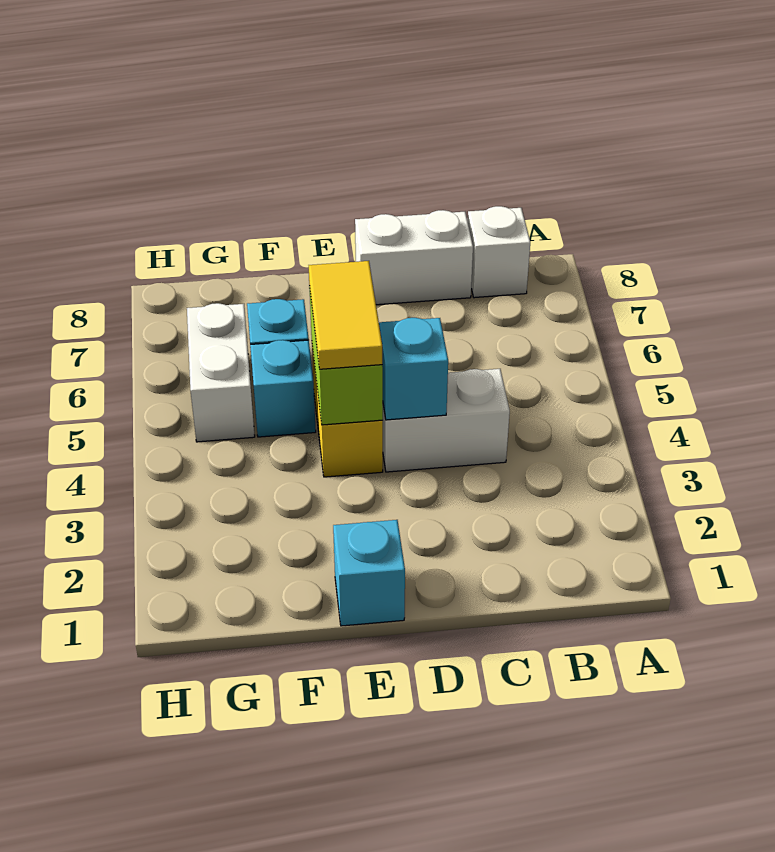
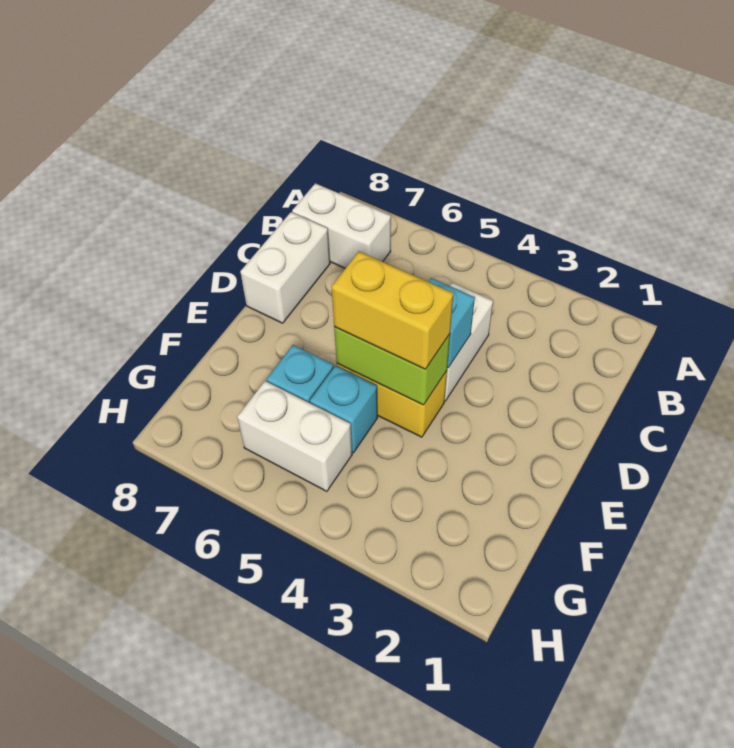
white brick B8 level 1 -> white brick B7:B8 level 1
cyan brick E1 level 1 -> none
yellow tile E4:E5 level 3 -> yellow brick E4:E5 level 3

